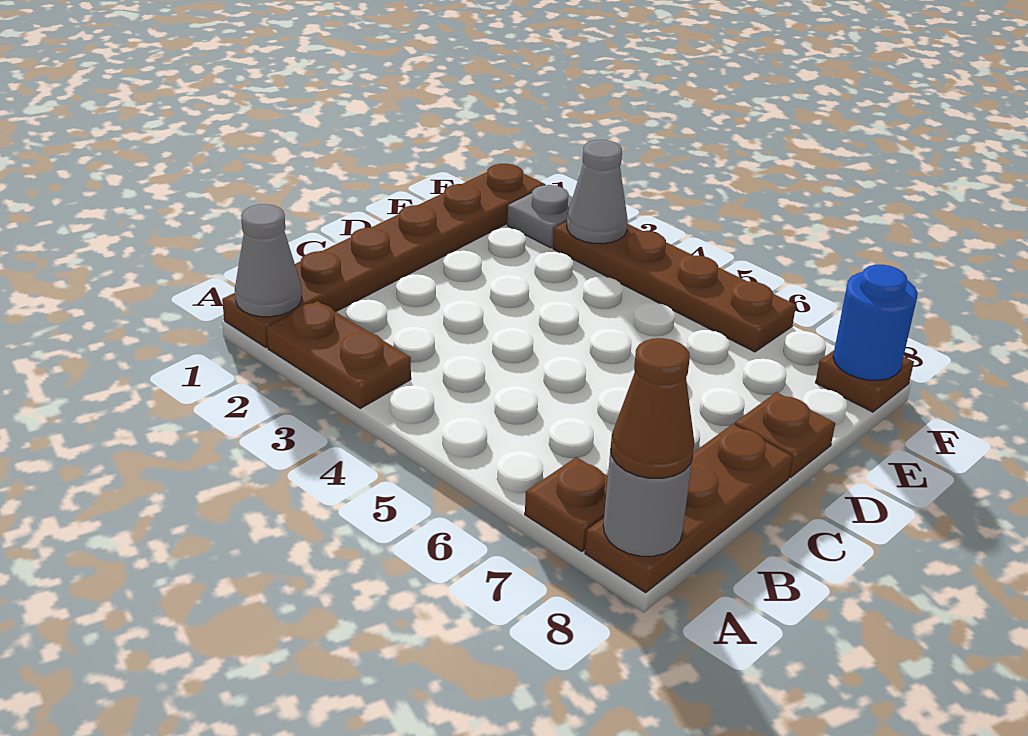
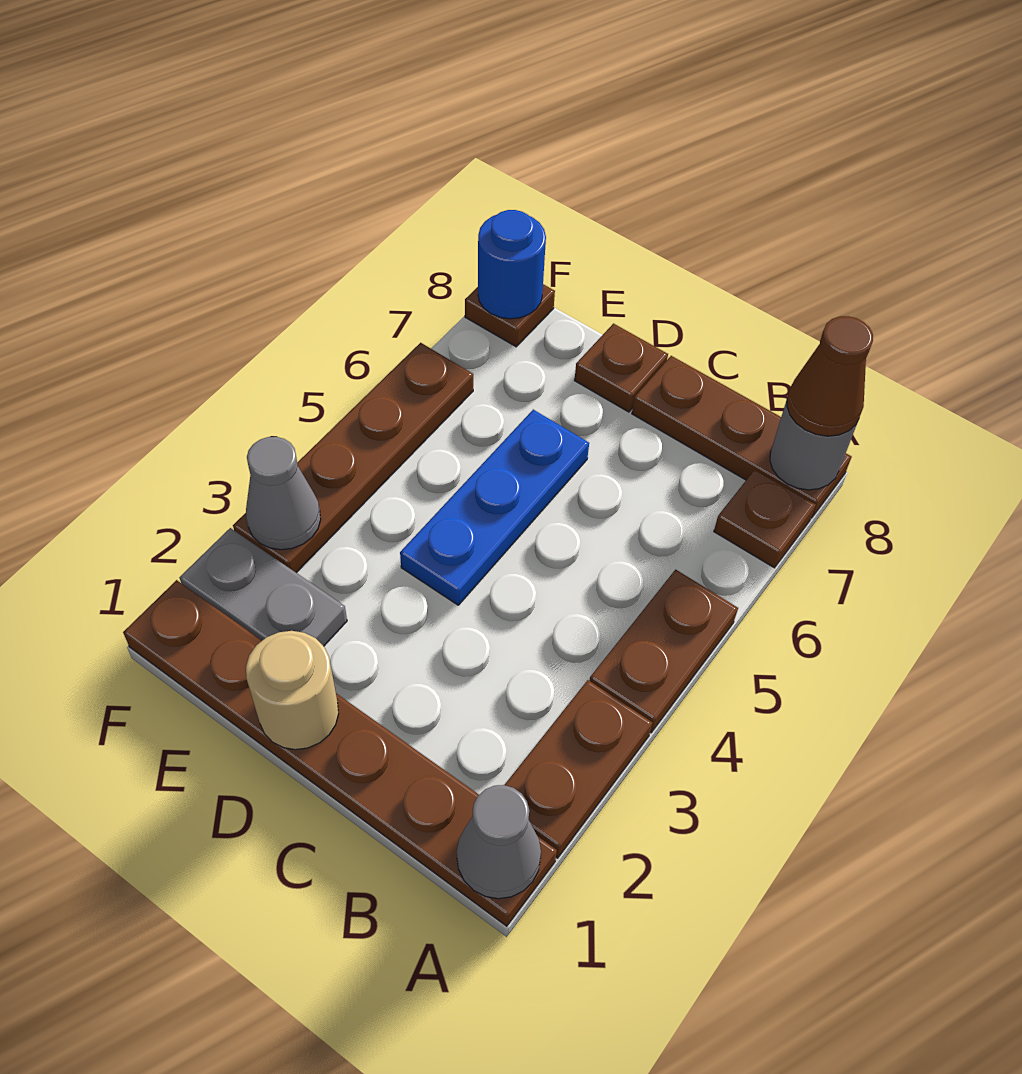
none -> brown plate A4:A5 level 1
none -> tan round brick D1 level 2
none -> blue plate D4:D6 level 1
grey plate F2 level 1 -> grey plate E2:F2 level 1

